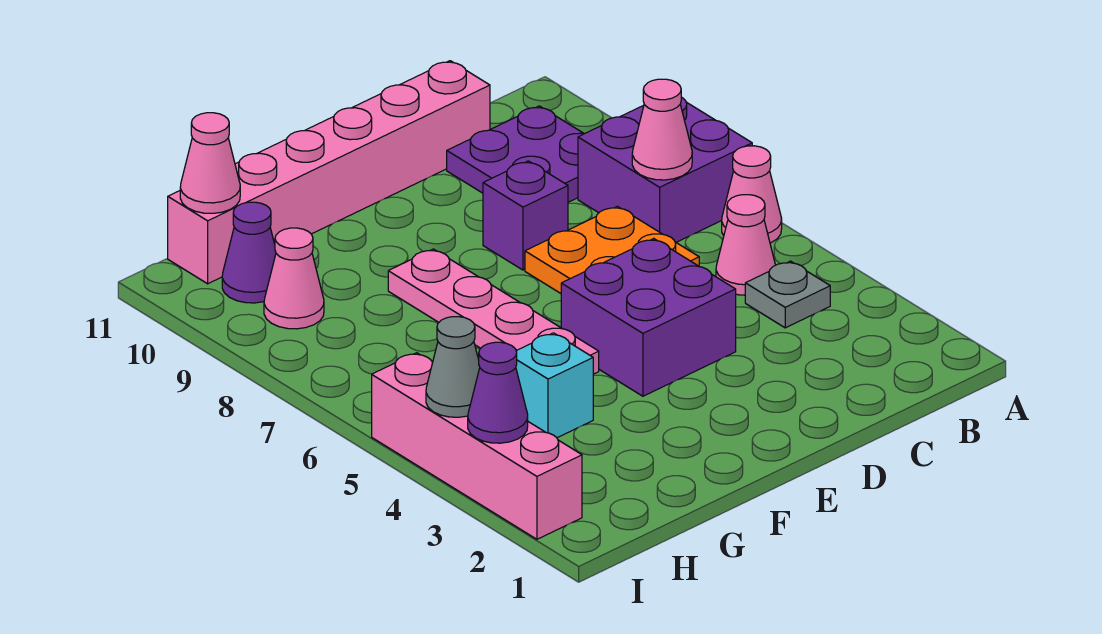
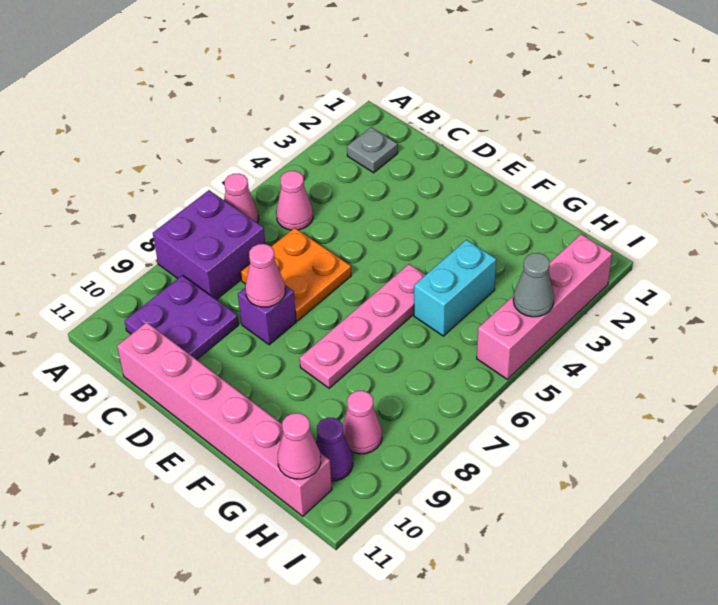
grey plate B4 level 1 -> grey plate B2 level 1
pink cone B7 level 2 -> pink cone D8 level 2
purple brick D4:E5 level 1 -> none
cyan brick G4 level 1 -> cyan brick G4:G5 level 1
purple cone I3 level 2 -> none

